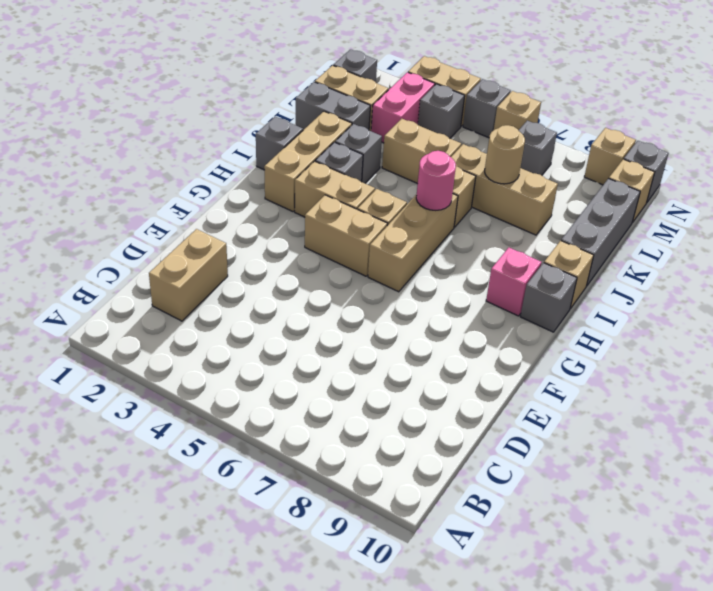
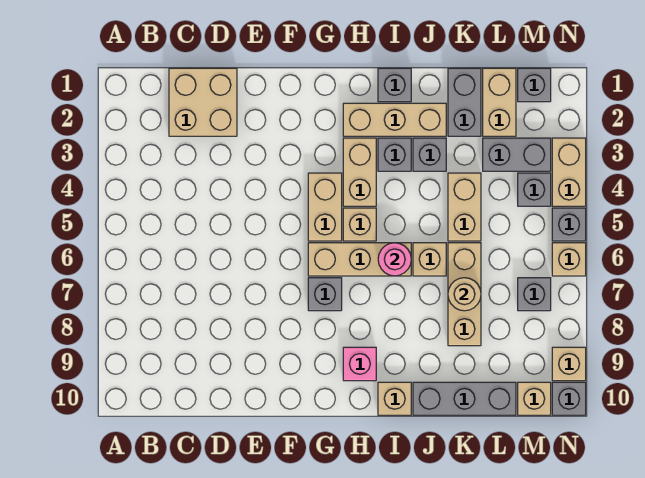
tan brick C2:D2 level 1 -> tan brick C1:D2 level 1
grey brick H10 level 1 -> grey brick G7 level 1
pink brick L3:M3 level 1 -> grey brick L3:M3 level 1

